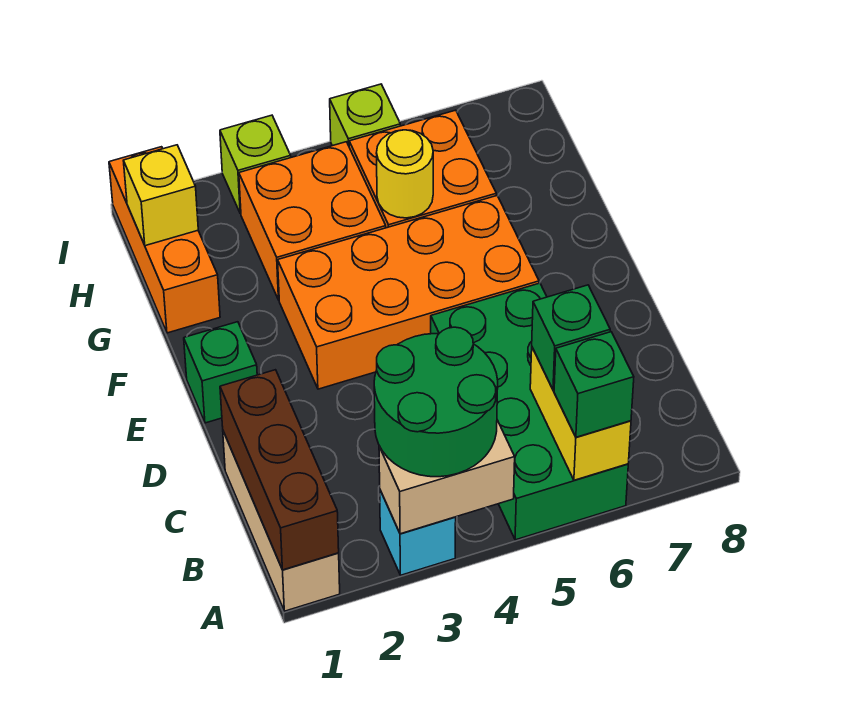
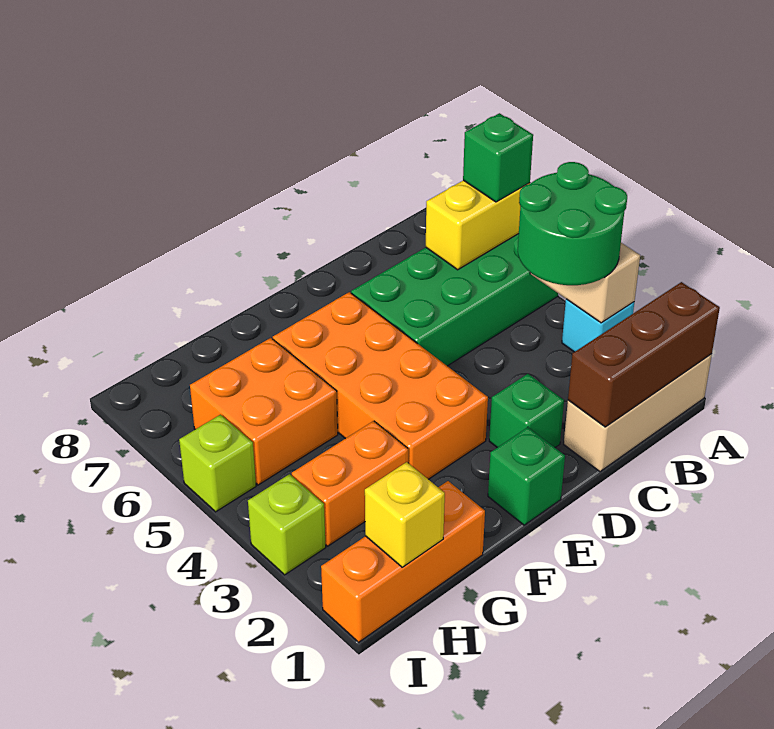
green brick B6 level 3 -> green brick D2 level 1
orange brick G3:H4 level 1 -> orange brick G3:H3 level 1
yellow round brick G5 level 2 -> none

